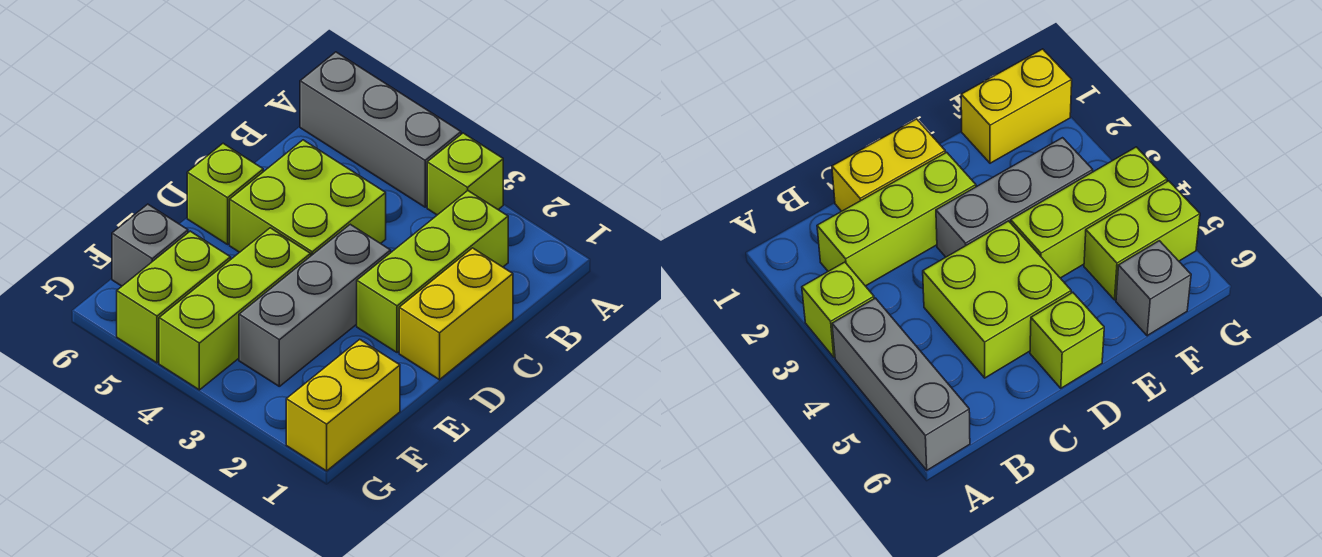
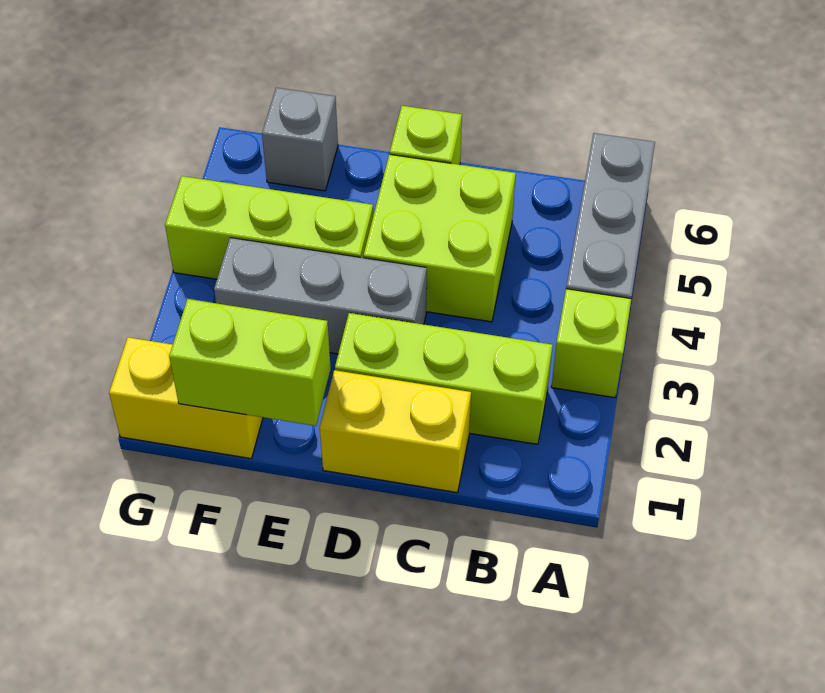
lime brick F5:G5 level 1 -> lime brick E1:F1 level 2

